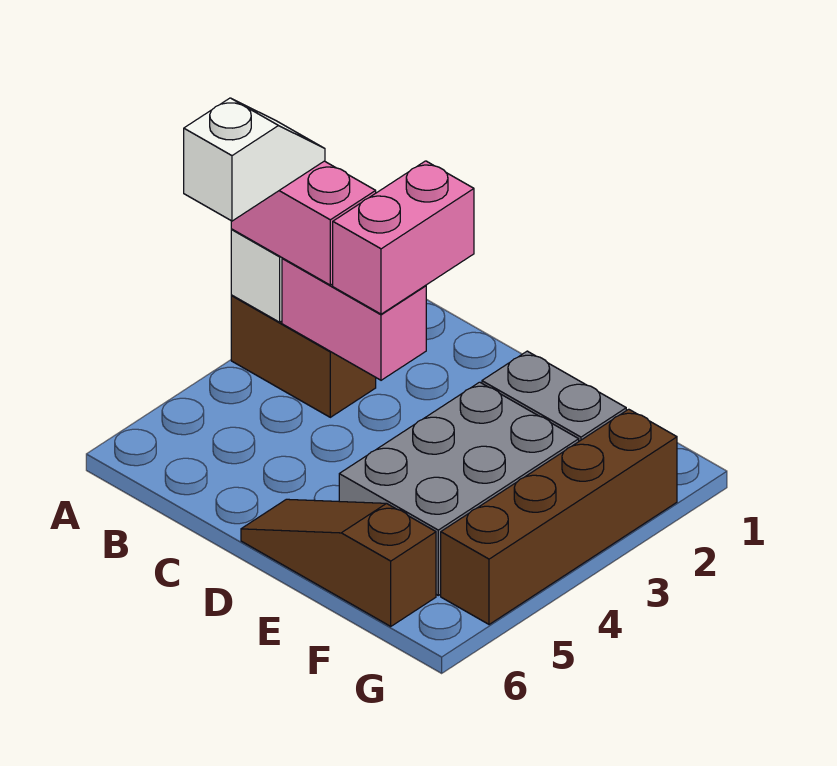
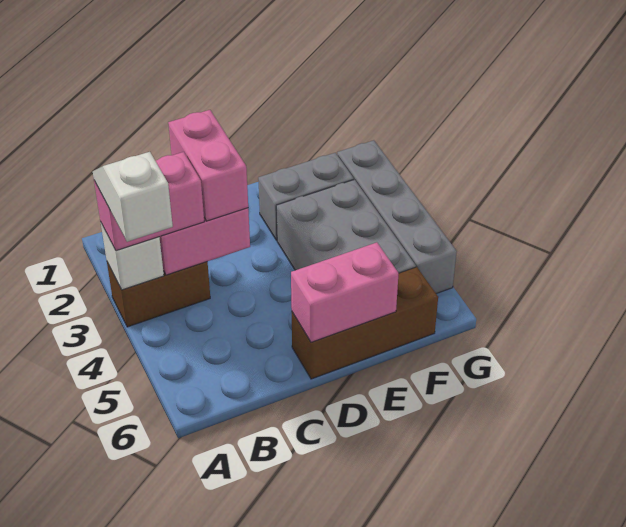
brown slope D6:F6 level 1 top F -> brown brick D6:F6 level 1
none -> pink brick D6:E6 level 2
brown brick G2:G5 level 1 -> grey brick G2:G5 level 1

